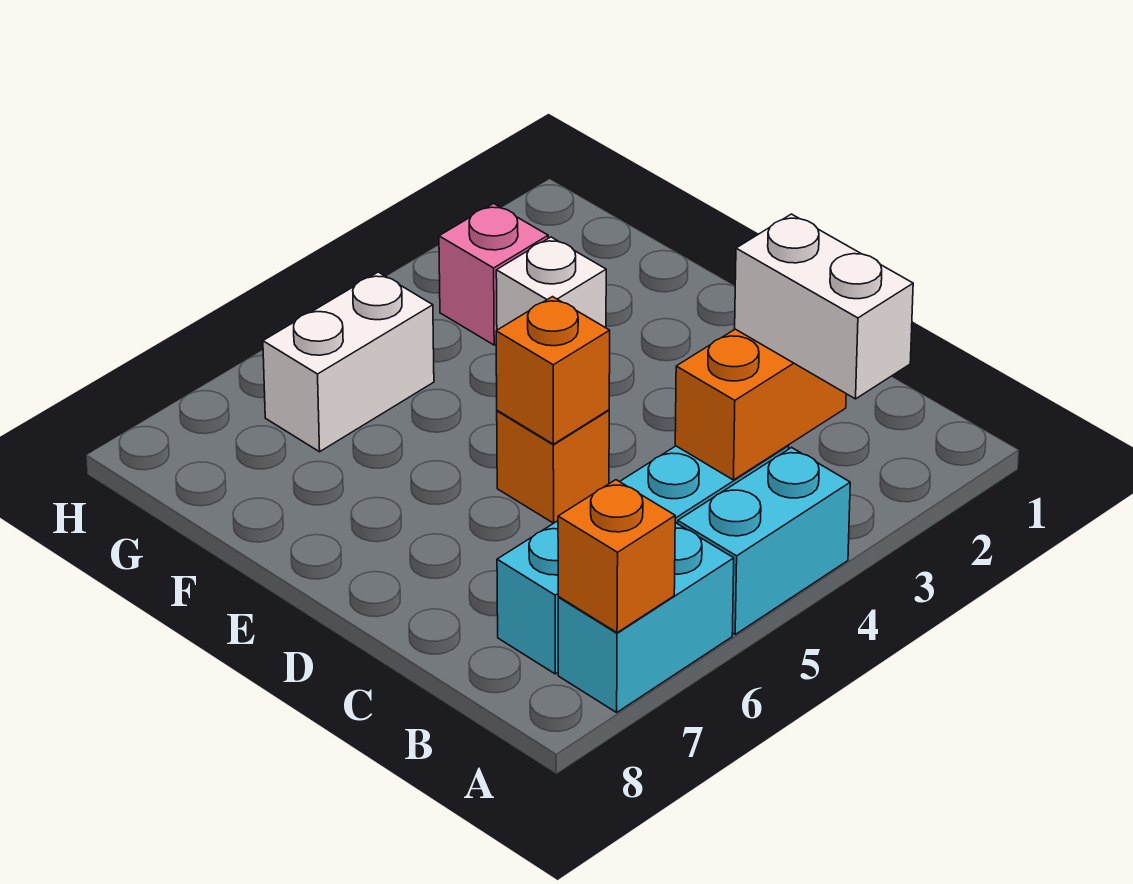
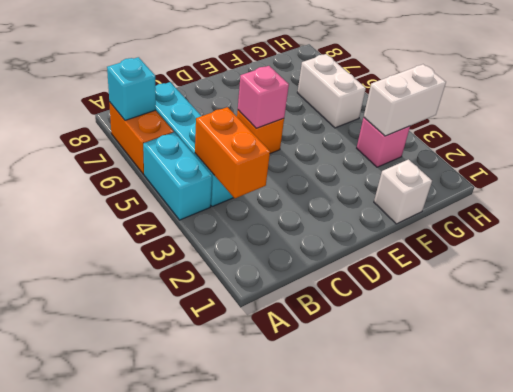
white brick A3:B3 level 3 -> white brick G3:H3 level 2
cyan brick A6:A7 level 1 -> orange brick A6:A7 level 1
orange brick A7 level 2 -> cyan brick A7 level 2
orange brick D5 level 2 -> pink brick D5 level 2
white brick F3 level 1 -> white brick F1 level 1

